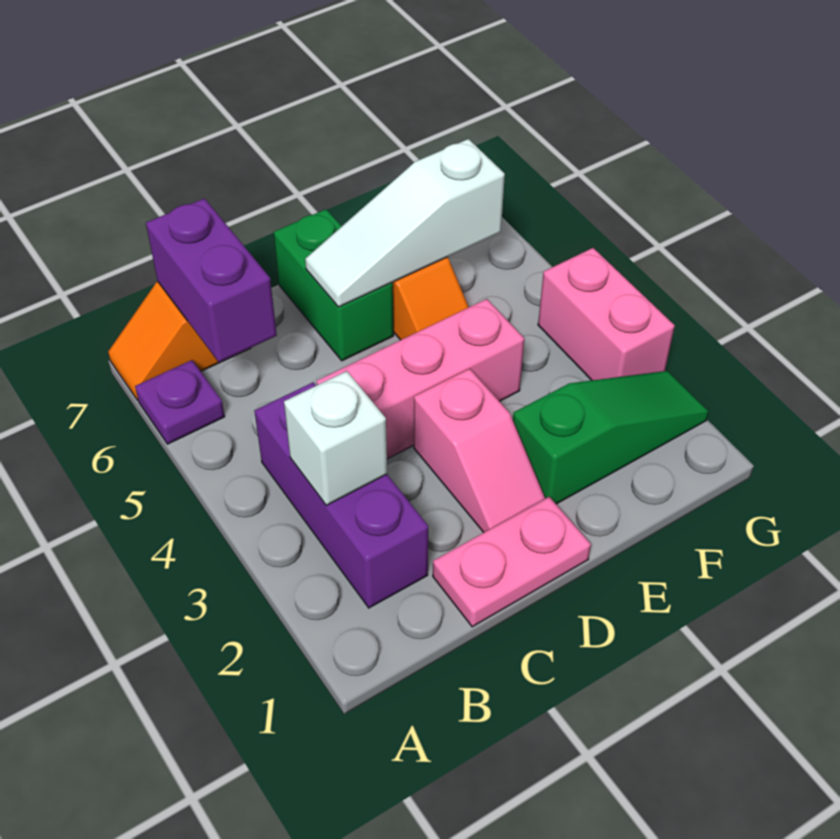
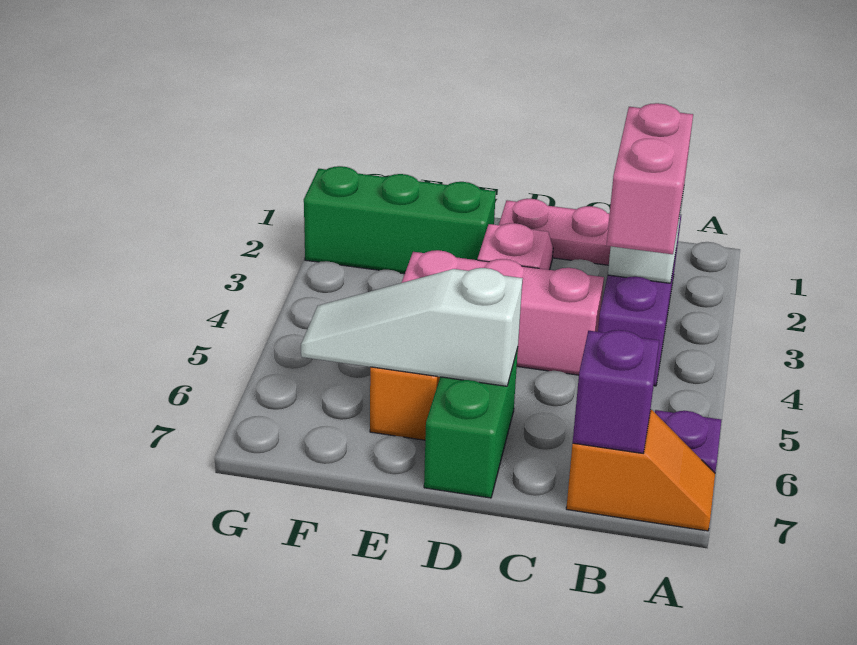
purple brick B6:B7 level 2 -> purple brick B7 level 2
white slope D6:F6 level 2 top F -> white slope D6:F6 level 2 top D
green slope E2:G2 level 1 top E -> green brick E2:G2 level 1
pink brick G3:G4 level 1 -> pink brick B3:B4 level 3

